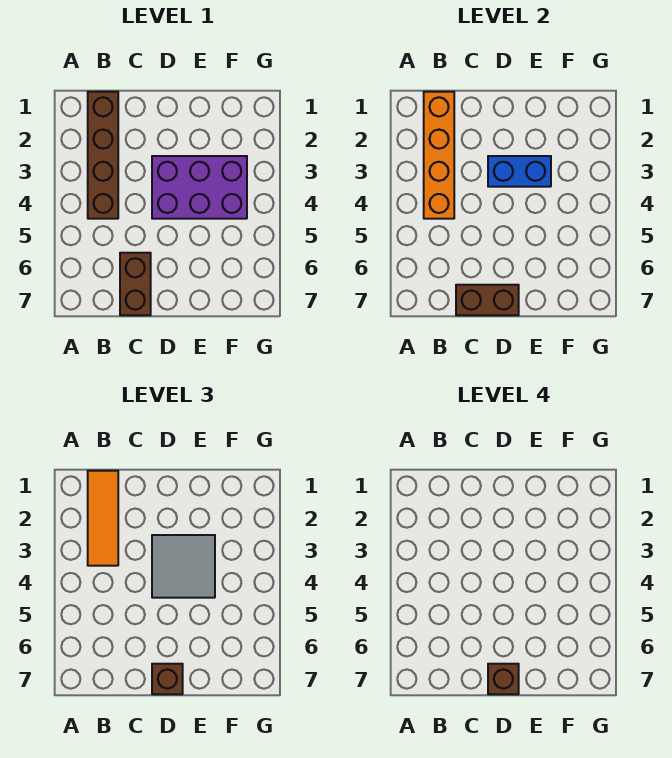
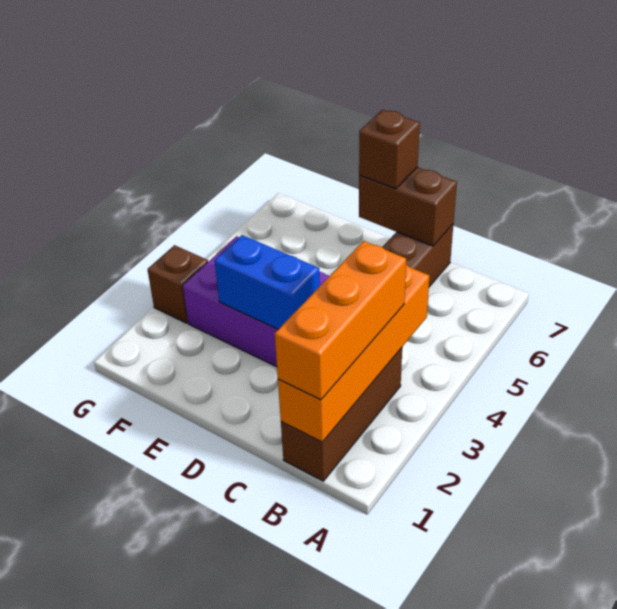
brown brick B1:B4 level 1 -> brown brick B1:B3 level 1
orange tile B1:B3 level 3 -> orange brick B1:B3 level 3
grey tile D3:E4 level 3 -> none
brown brick D7 level 4 -> brown brick G3 level 1

